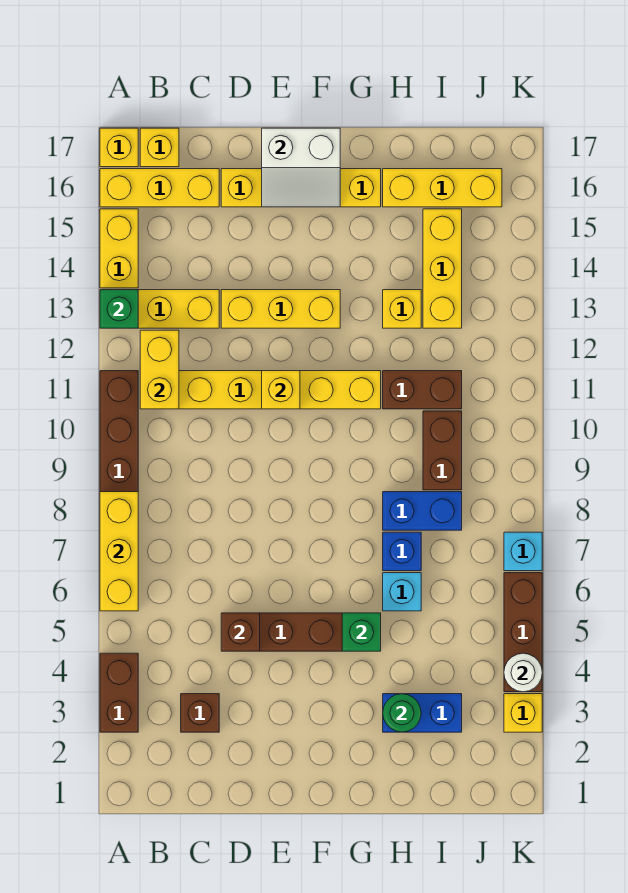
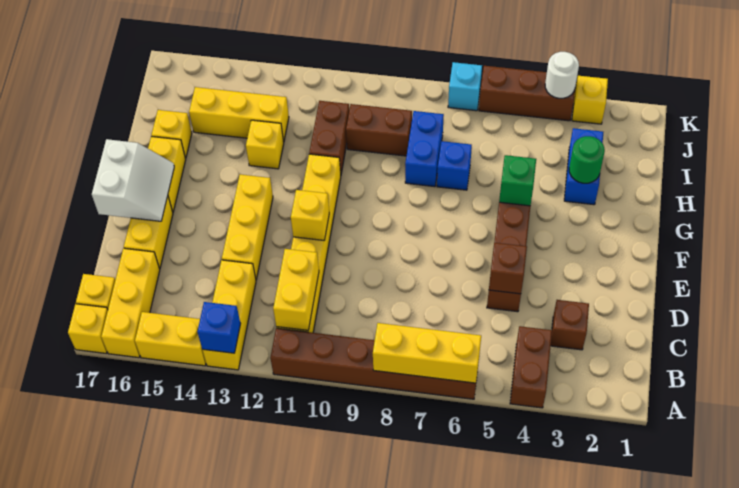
brown brick A3:A4 level 1 -> brown brick A4:B4 level 1
green brick A13 level 2 -> blue brick A13 level 2
yellow brick B11:B12 level 2 -> yellow brick B11:C11 level 2
cyan brick H6 level 1 -> none
yellow brick H16:J16 level 1 -> yellow brick H16 level 1

